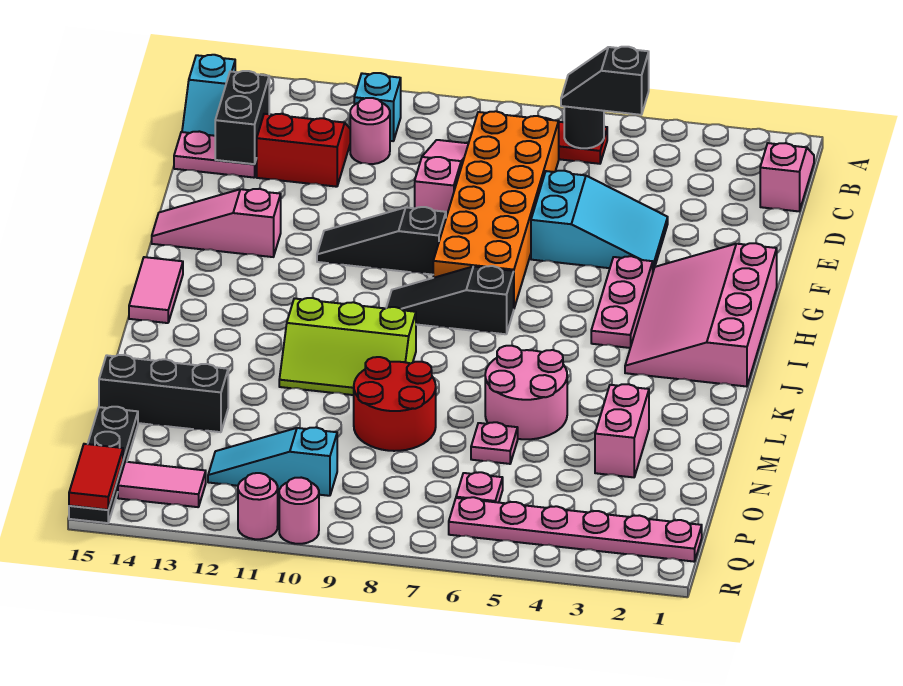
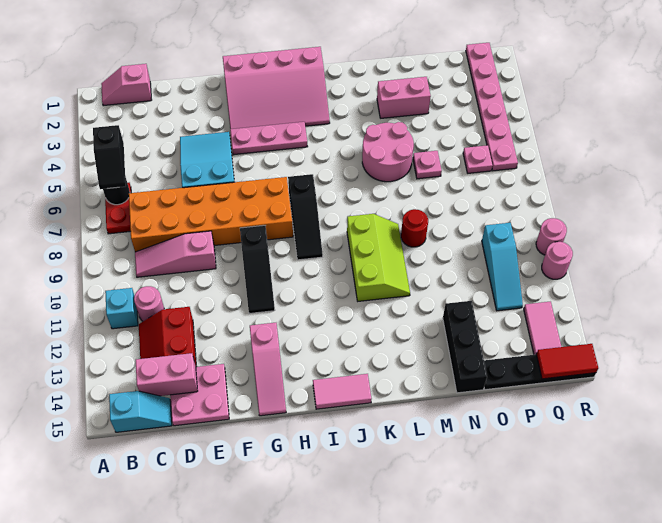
black brick C14:D14 level 2 -> pink brick C14:D14 level 2
pink plate D14:D15 level 1 -> pink plate D14:E15 level 1
red round brick M8:N9 level 1 -> red round brick M9 level 1

